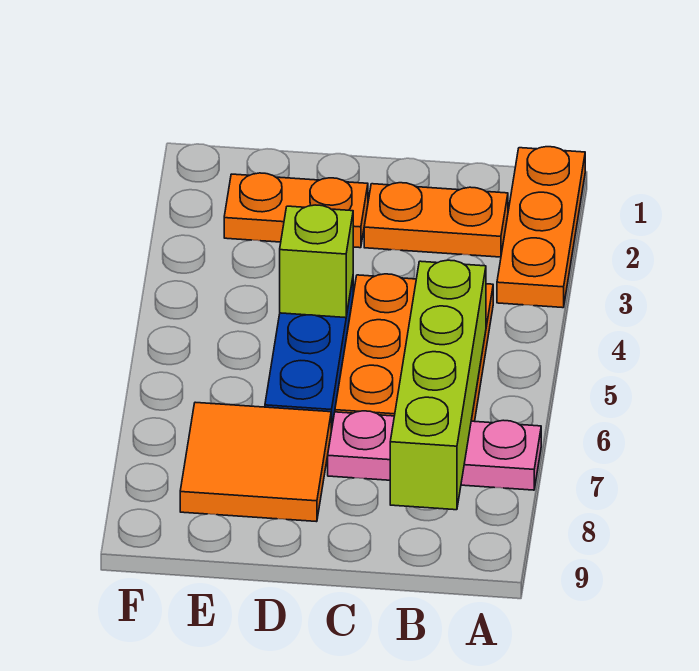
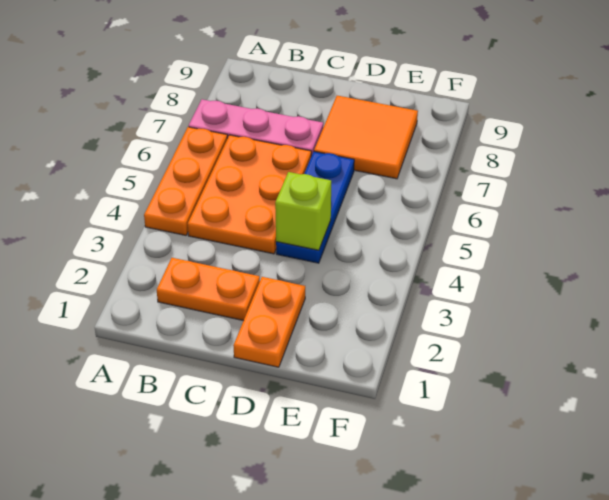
orange plate A1:A3 level 1 -> orange plate A4:A6 level 1
lime brick B5:B8 level 2 -> none
orange plate D2:E2 level 1 -> orange plate D1:D2 level 1

